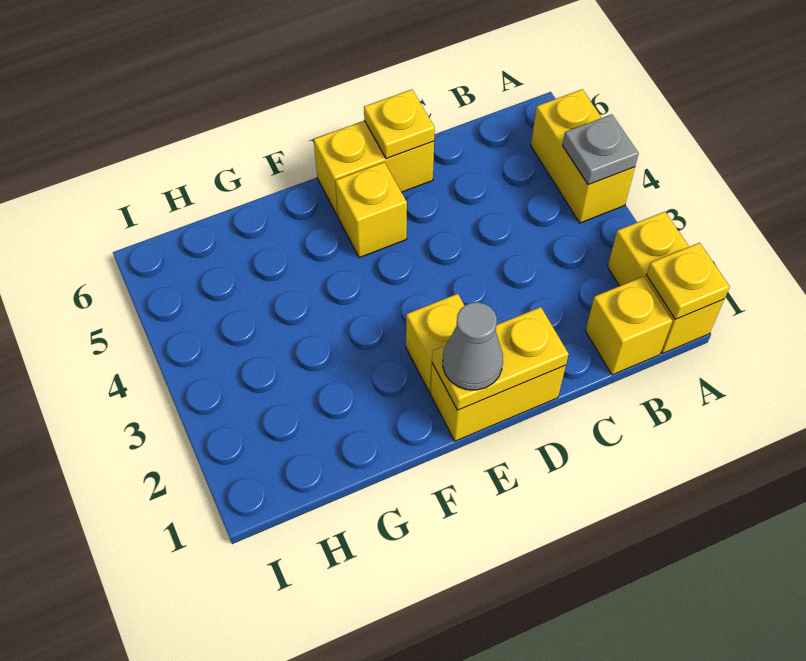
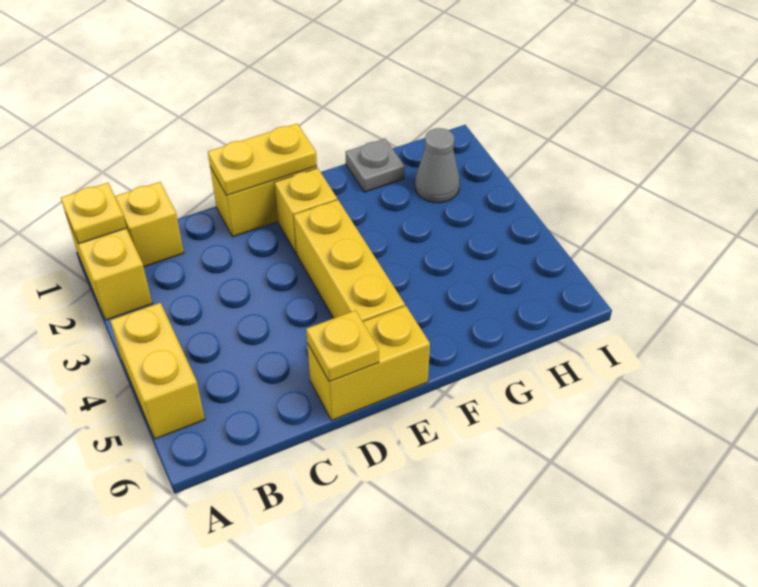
grey plate A4 level 2 -> grey plate G1 level 1
grey cone E1 level 3 -> grey cone H2 level 1
yellow brick E5 level 1 -> yellow brick E3:E5 level 1

